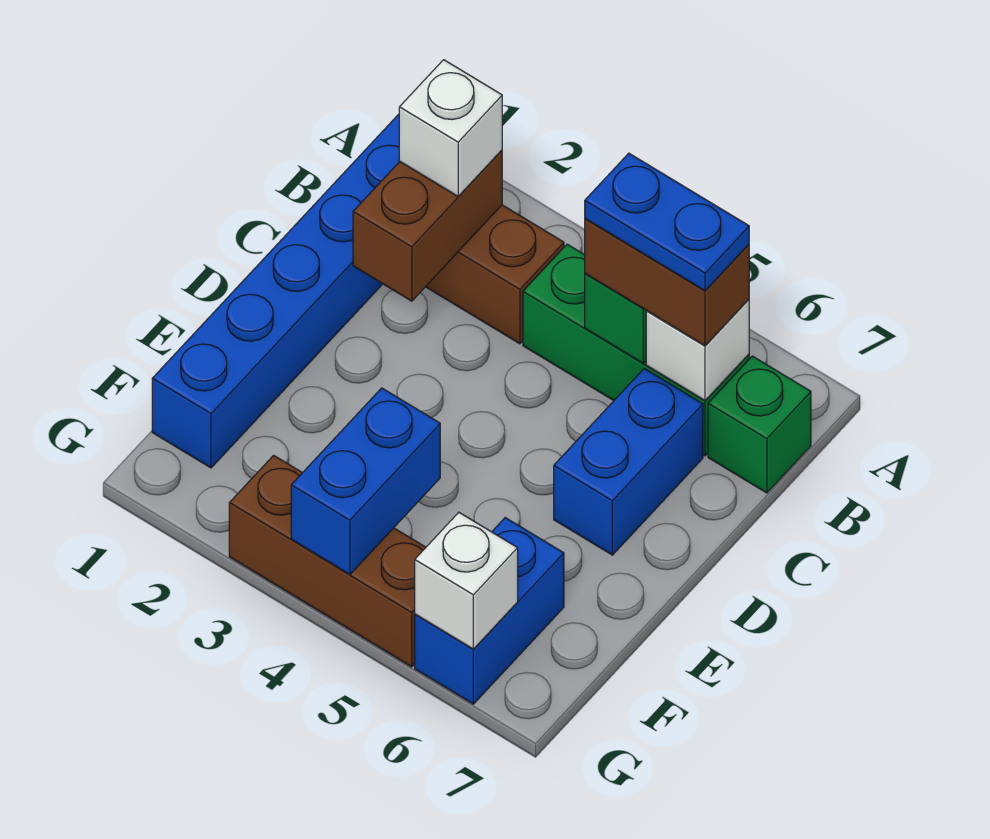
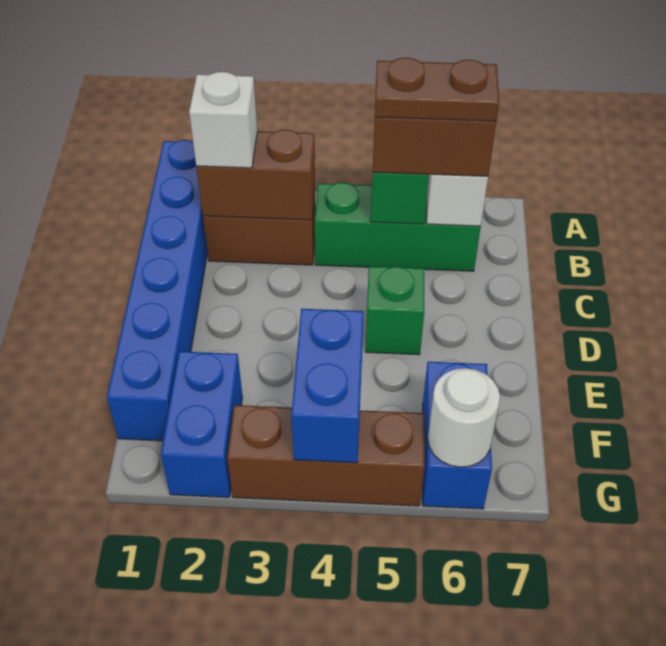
brown brick B2:C2 level 2 -> brown brick B2:B3 level 2
blue plate B5:B6 level 4 -> brown plate B5:B6 level 4
green brick B7 level 1 -> green brick D5 level 1
blue brick C6:D6 level 1 -> blue brick F2:G2 level 1
white brick G6 level 2 -> white round brick G6 level 2

